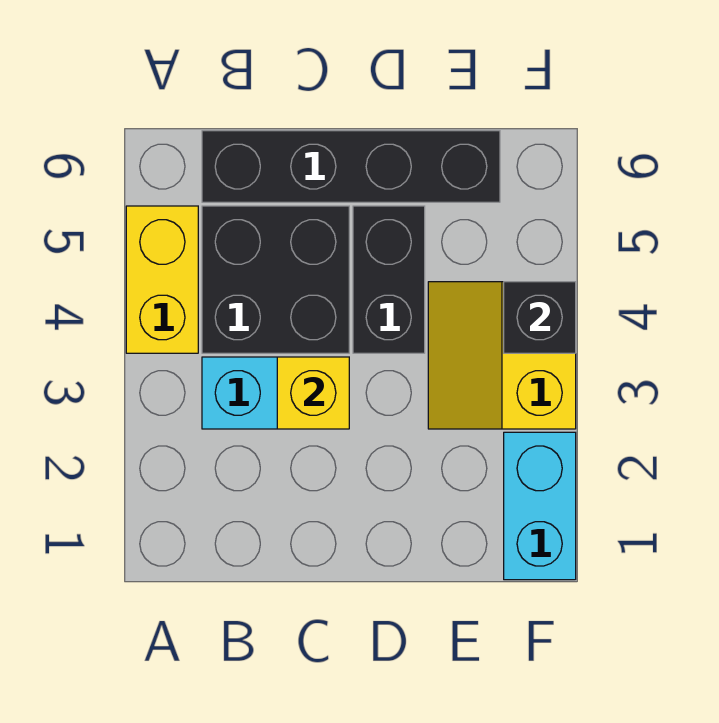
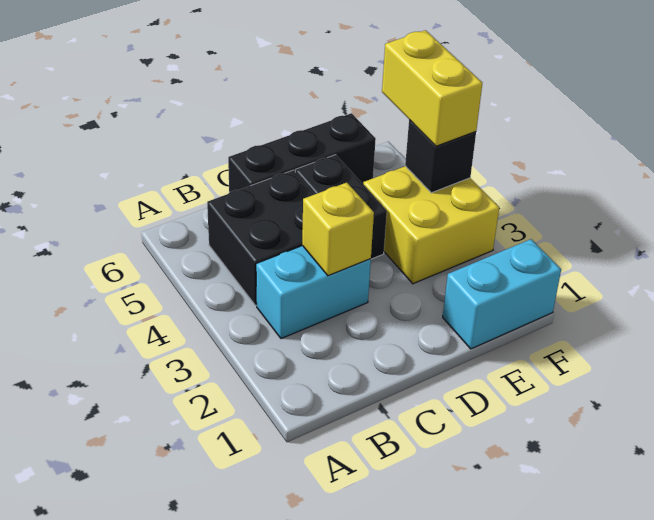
yellow brick A4:A5 level 1 -> yellow brick F4:F5 level 3
black brick B6:E6 level 1 -> black brick C6:E6 level 1
yellow slope E3:F4 level 1 top F -> yellow brick E3:F4 level 1
cyan brick F1:F2 level 1 -> cyan brick E1:F1 level 1

